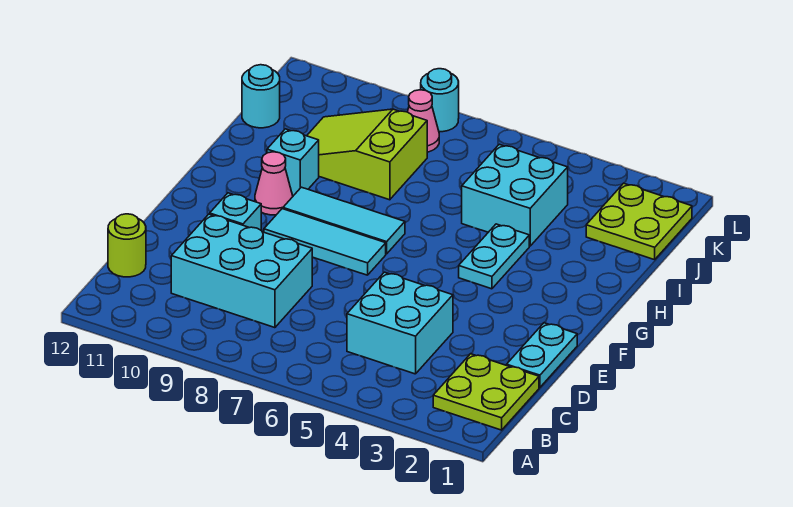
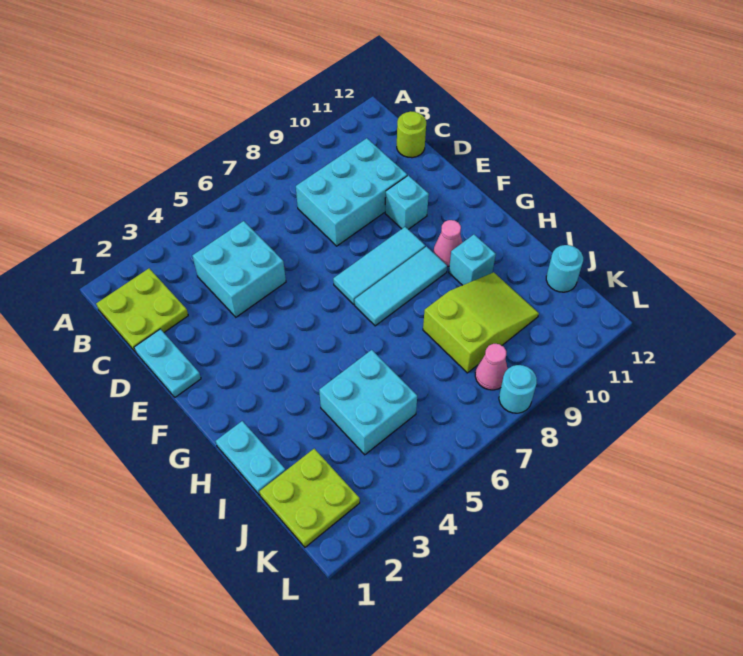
cyan plate G4:H4 level 1 -> cyan plate H1:I1 level 1

